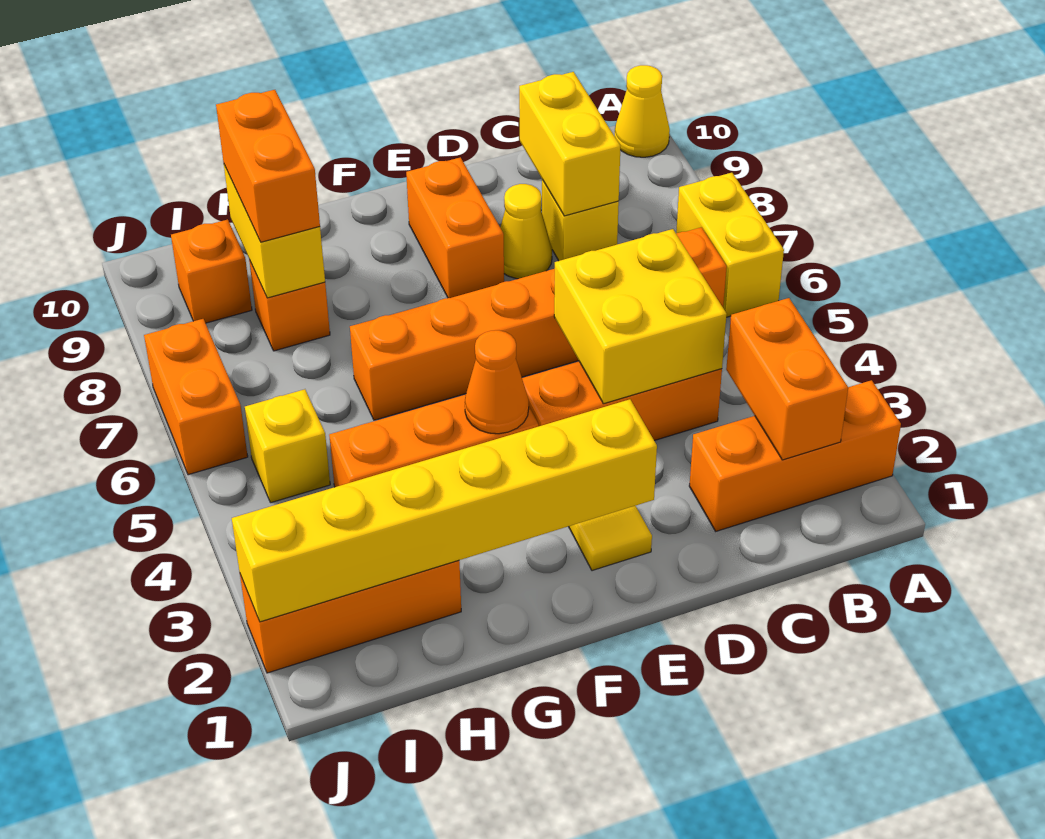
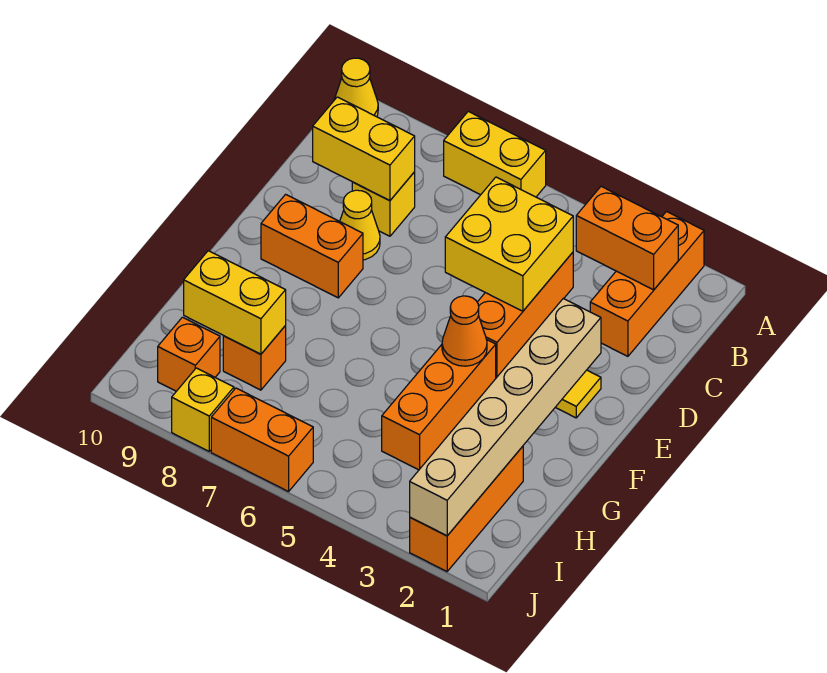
orange brick B6:G6 level 1 -> none
yellow brick E2:J2 level 2 -> tan brick E2:J2 level 2
orange brick H8:H9 level 3 -> none
yellow brick I5 level 1 -> yellow brick J8 level 1

